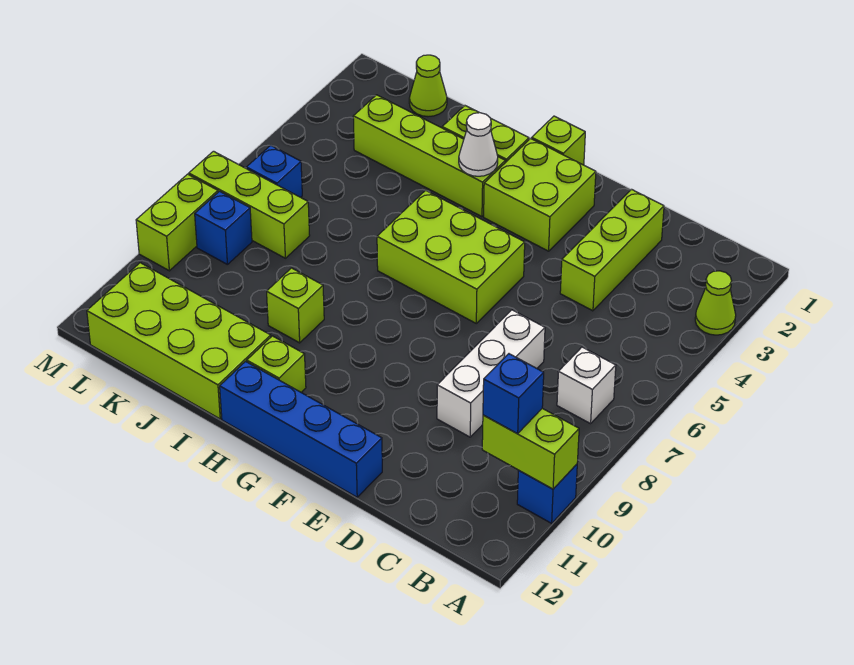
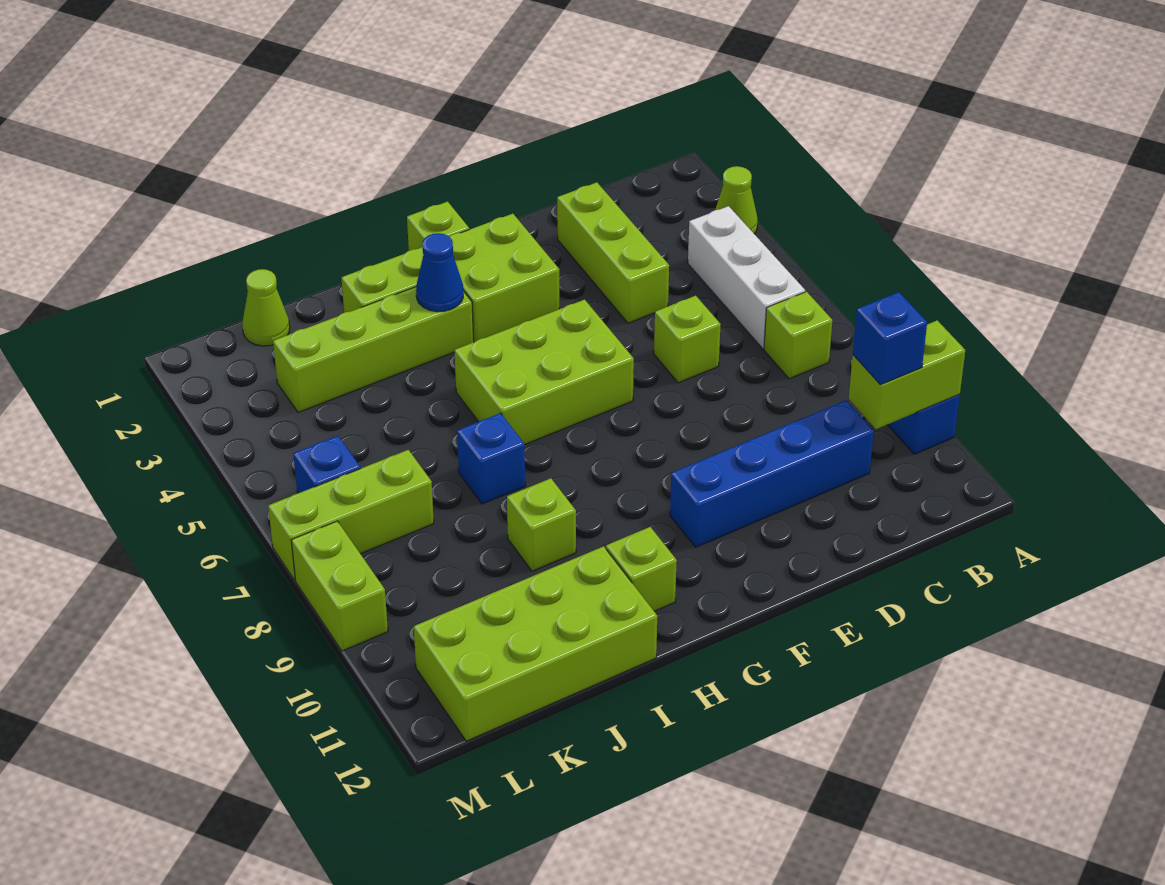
white brick B7 level 1 -> lime brick B7 level 1
none -> lime brick D6 level 1
white brick D7:D9 level 1 -> white brick B4:B6 level 1
blue brick E12:H12 level 1 -> blue brick C10:F10 level 1
white cone H3 level 2 -> blue cone H3 level 2
blue brick L8 level 1 -> blue brick I7 level 1

